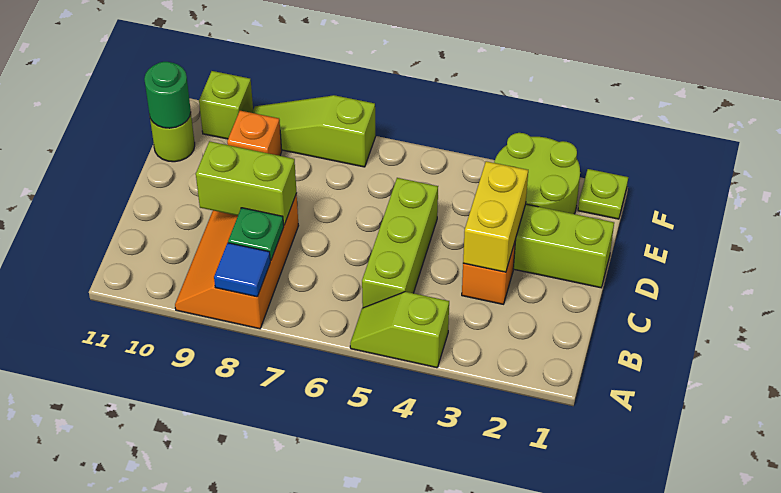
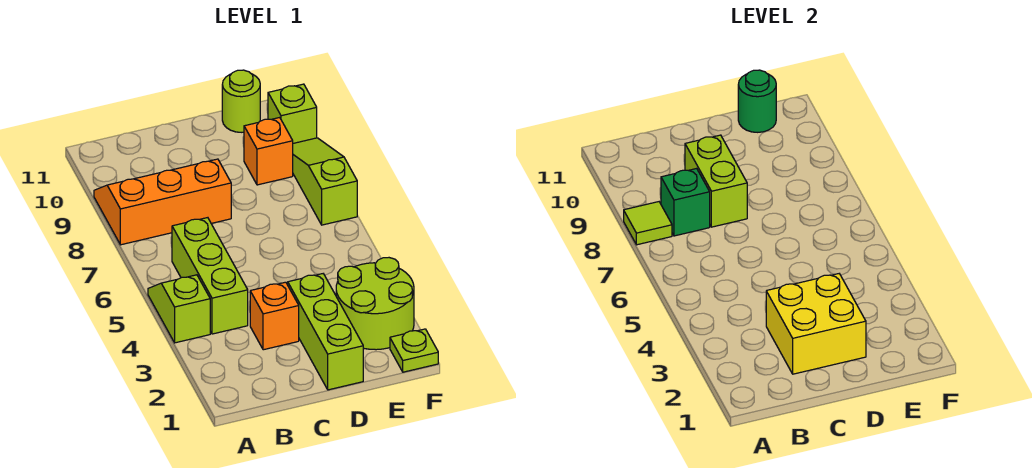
blue tile A8 level 2 -> lime tile A8 level 2
lime brick B5:D5 level 1 -> lime brick B4:B6 level 1
green plate B8 level 2 -> green brick B8 level 2
yellow brick C3:D3 level 2 -> yellow brick C2:D3 level 2

